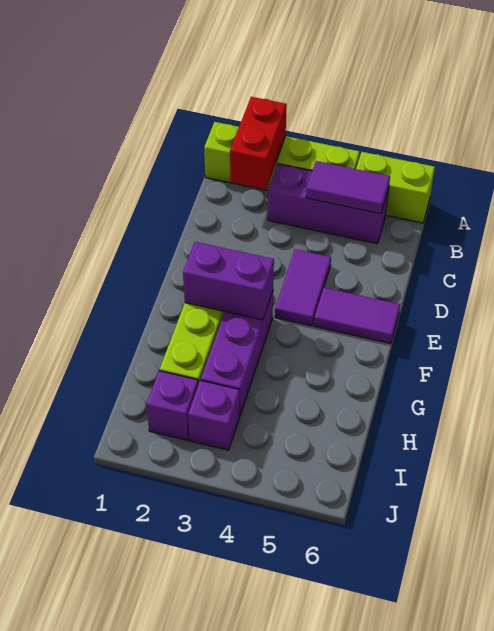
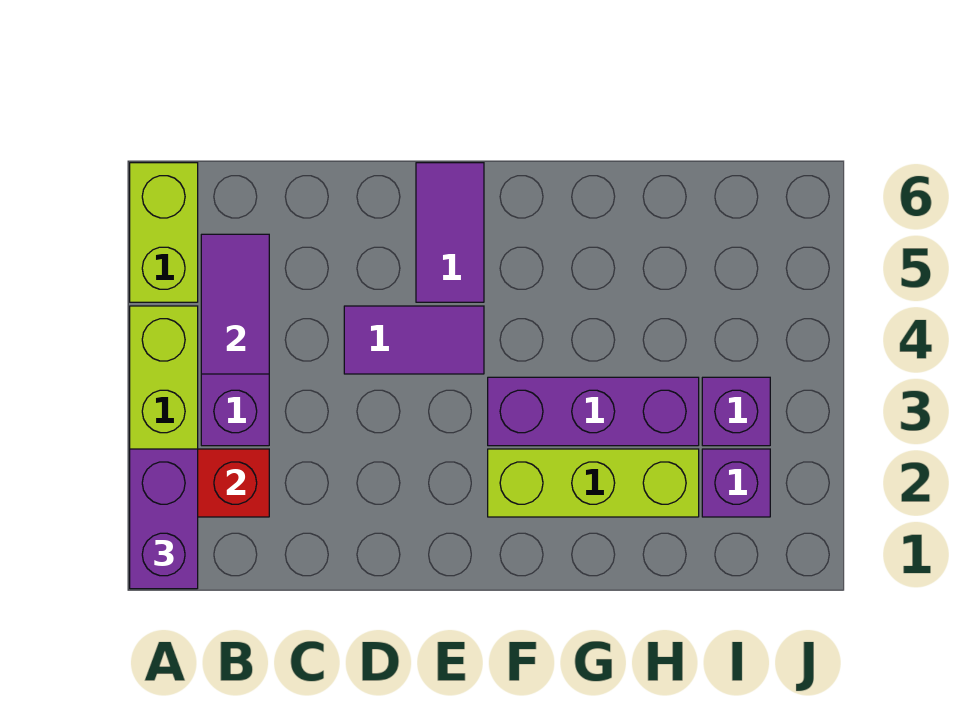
purple brick F2:F3 level 2 -> purple brick A1:A2 level 3

